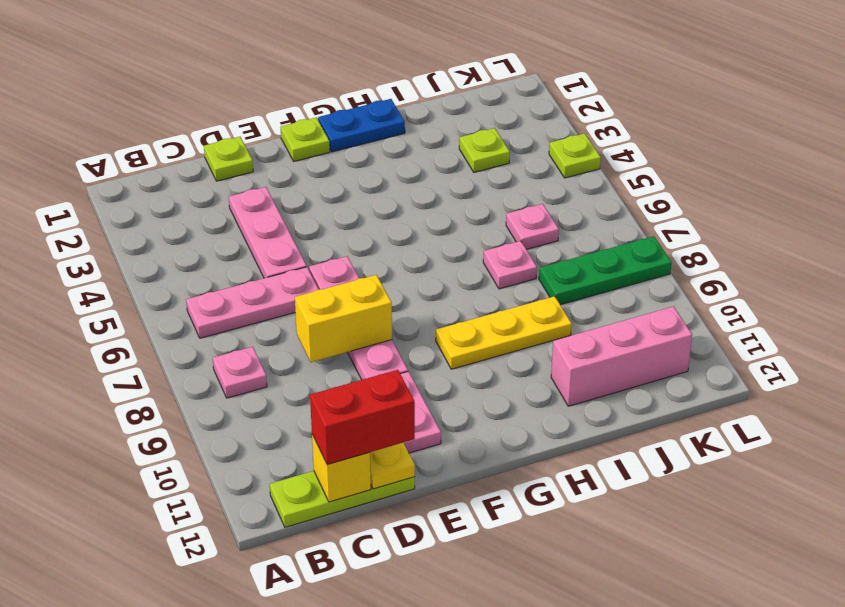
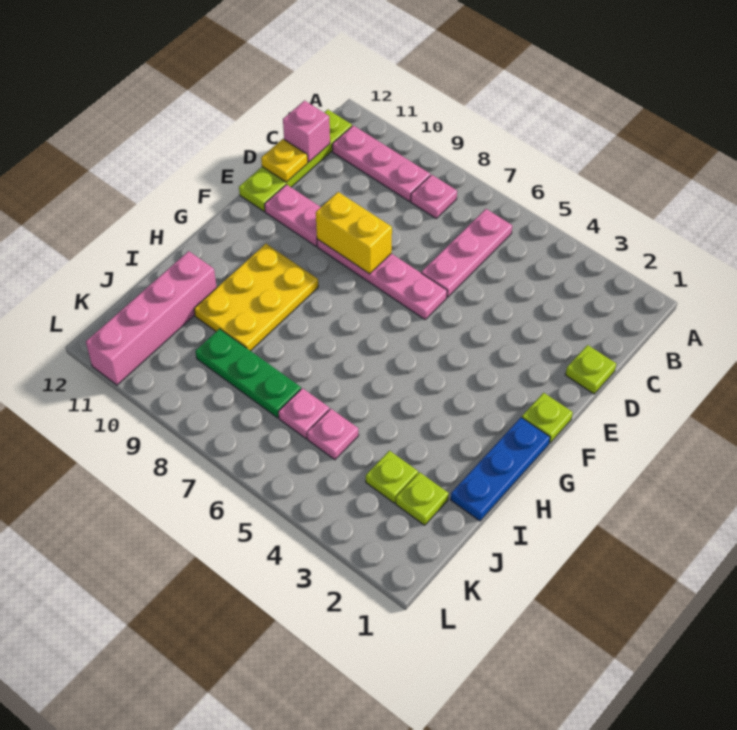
lime plate B12:D12 level 1 -> lime plate B12:E12 level 1
yellow brick C12 level 2 -> pink brick C12 level 2
red brick C12:D12 level 3 -> none
pink plate D3:D5 level 1 -> pink plate B9:B11 level 1
yellow brick D8:E8 level 2 -> yellow brick E8:E9 level 2
blue plate G1:H1 level 1 -> blue plate G1:I1 level 1
yellow plate G9:I9 level 1 -> yellow plate G9:I10 level 1
pink plate I7 level 1 -> pink plate J5 level 1
pink brick I11:K11 level 1 -> pink brick I11:L11 level 1
green plate J8:L8 level 1 -> green plate J7:J9 level 1
lime plate L4 level 1 -> lime plate J2 level 1

